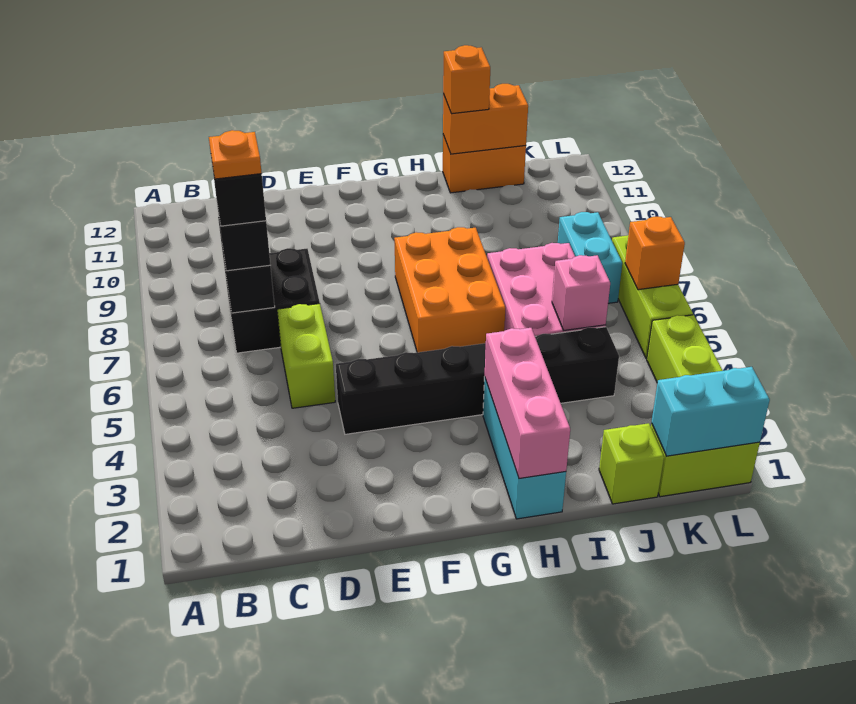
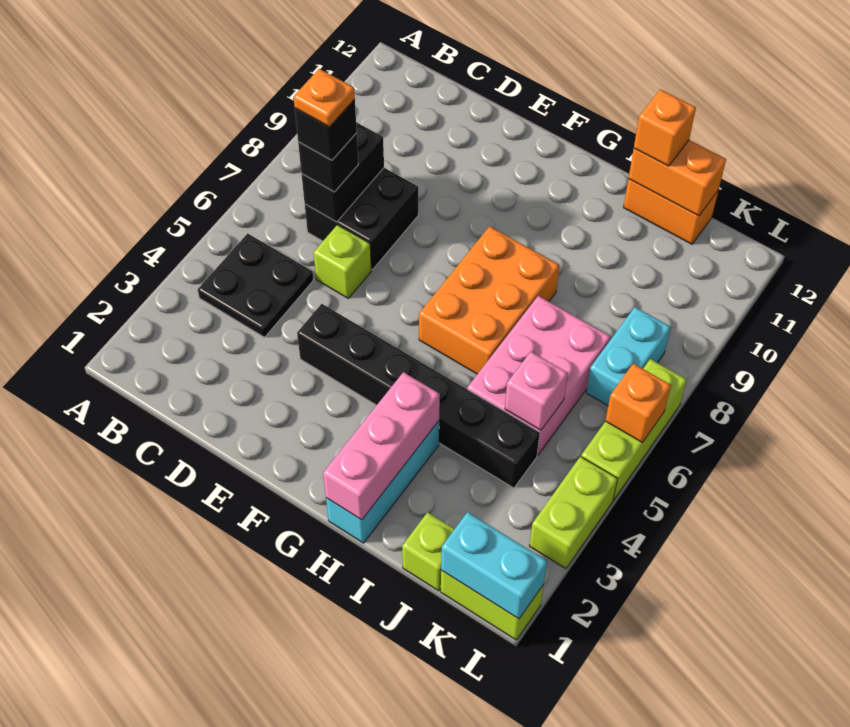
none -> black plate B4:C5 level 1
lime brick D5:D6 level 1 -> lime brick D6 level 1

